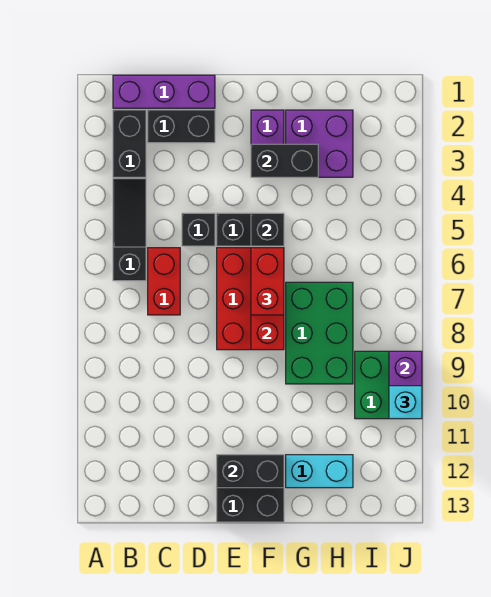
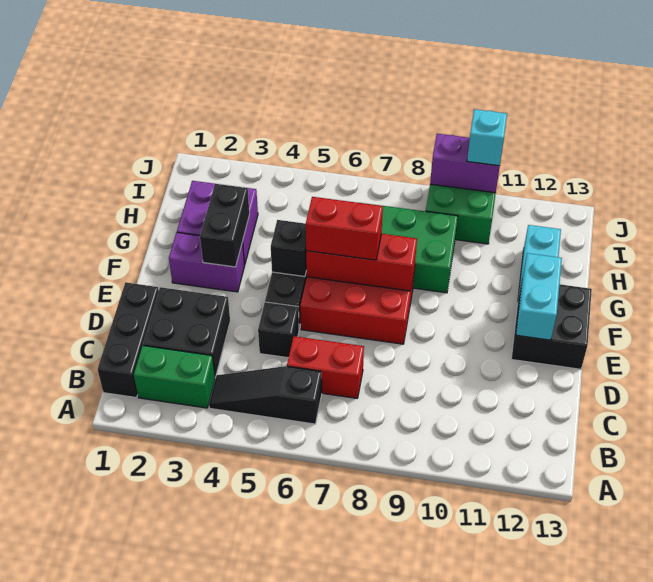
purple brick B1:D1 level 1 -> black brick B1:D1 level 1
black brick B2:B3 level 1 -> green brick B2:B3 level 1
black brick C2:D2 level 1 -> black brick C2:D3 level 1
black brick E12:F12 level 2 -> cyan brick E12:F12 level 2

